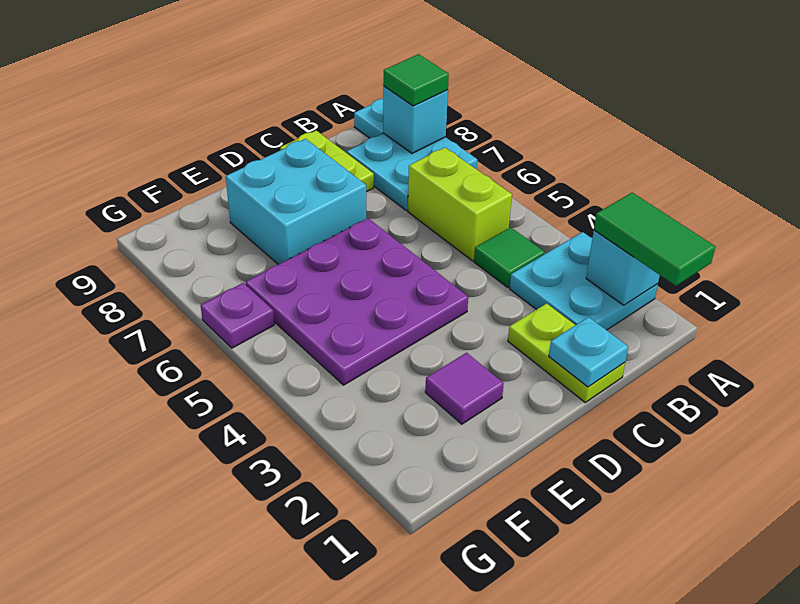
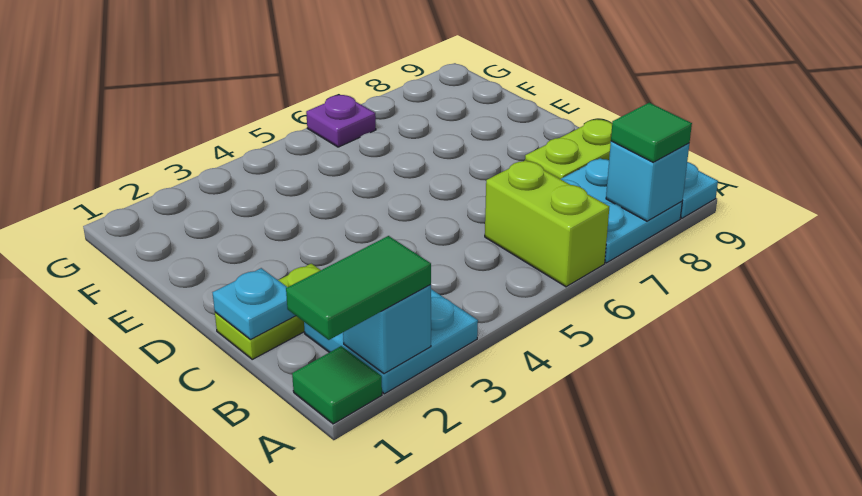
green tile B4 level 1 -> green tile A1 level 1
lime brick B5:B6 level 1 -> lime brick A6:B6 level 1
purple plate D4:F6 level 1 -> none
cyan brick D7:E8 level 1 -> none
purple tile E2 level 1 -> none

